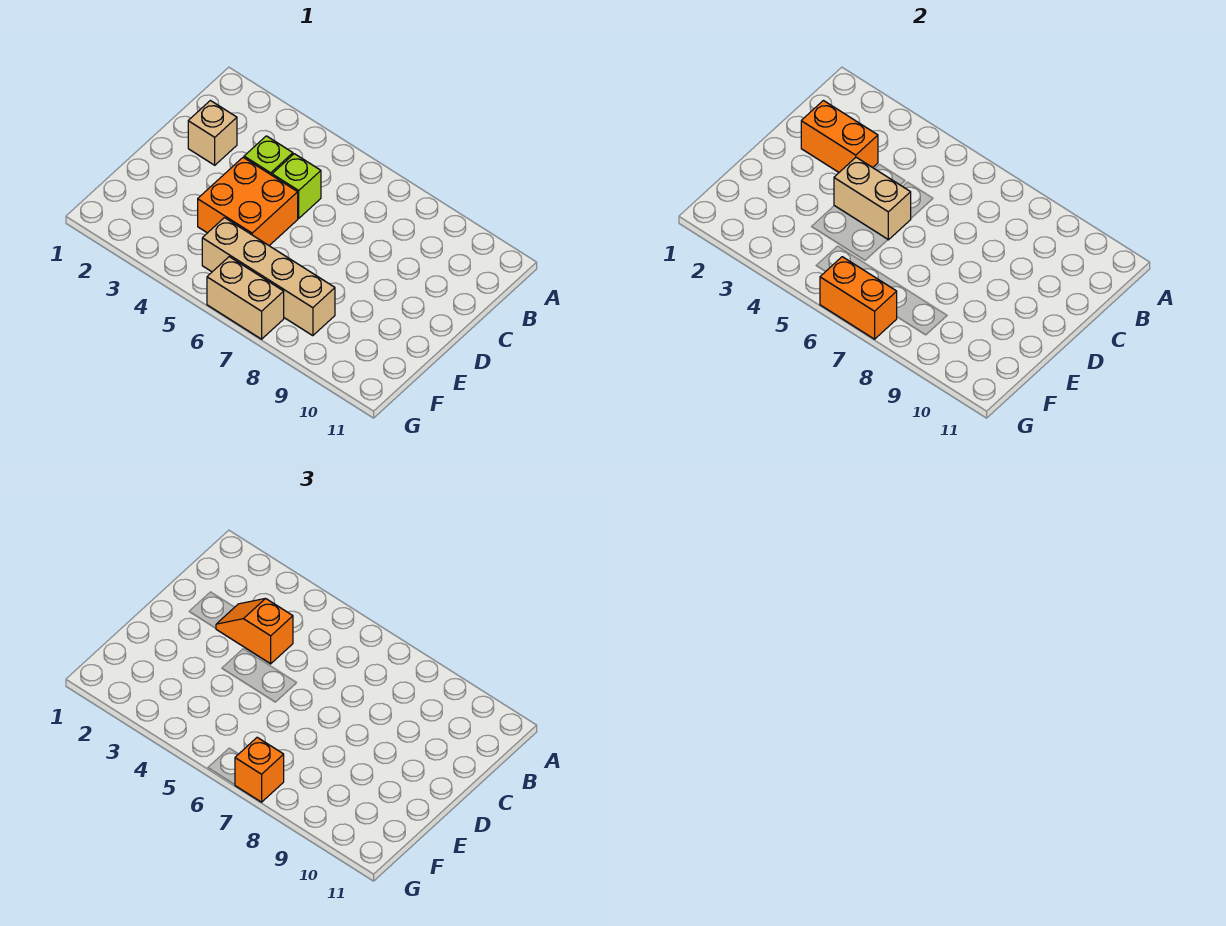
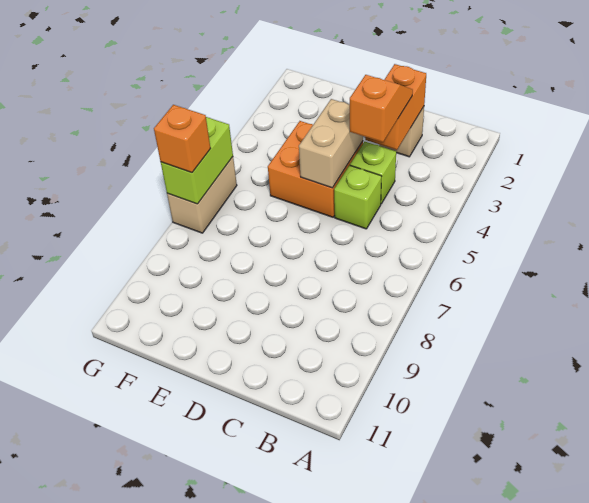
tan brick F5:F8 level 1 -> none
orange brick G6:G7 level 2 -> lime brick G6:G7 level 2

